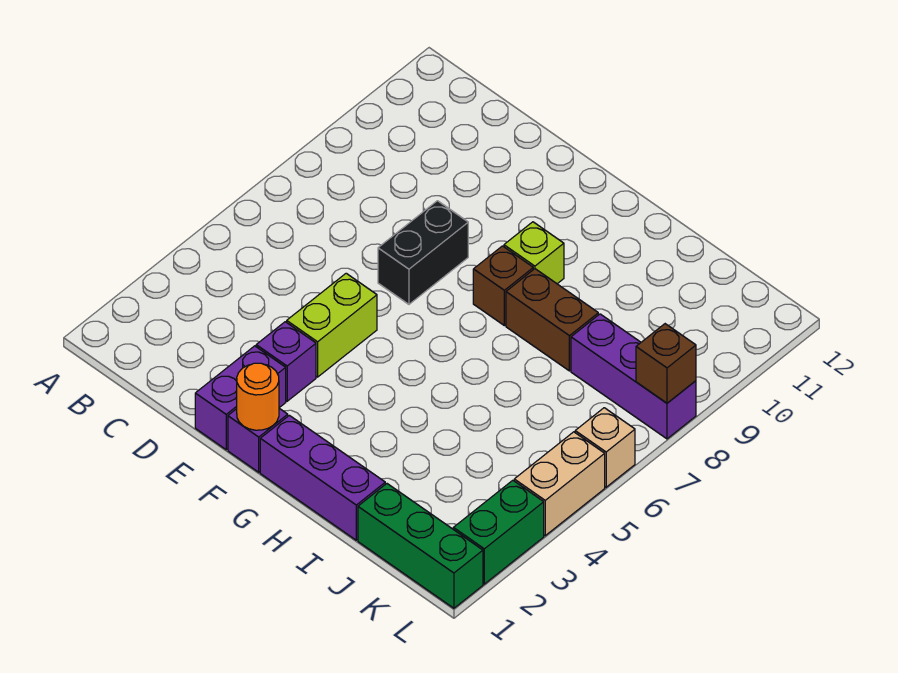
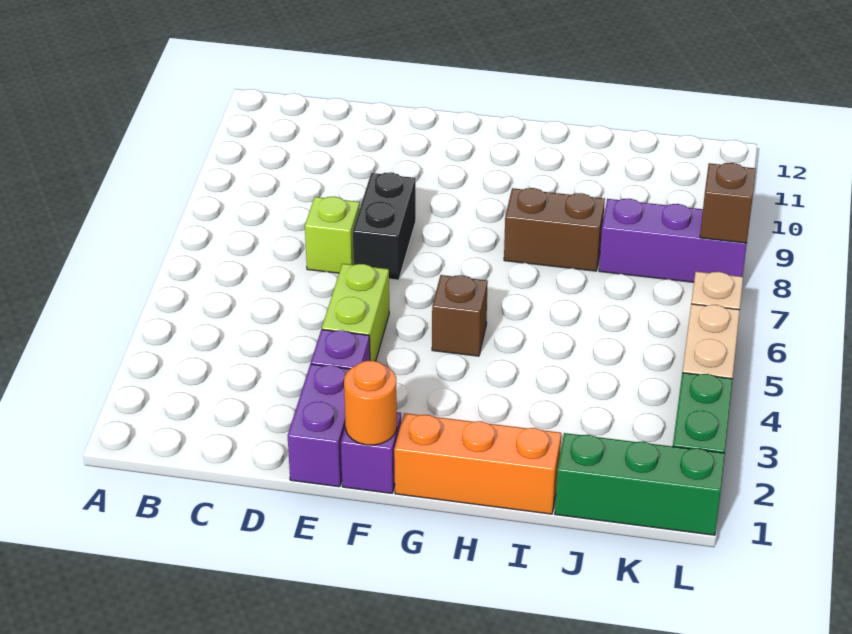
purple brick G1:I1 level 1 -> orange brick G1:I1 level 1
brown brick G8 level 1 -> brown brick G5 level 1
lime brick G9 level 1 -> lime brick D7 level 1

